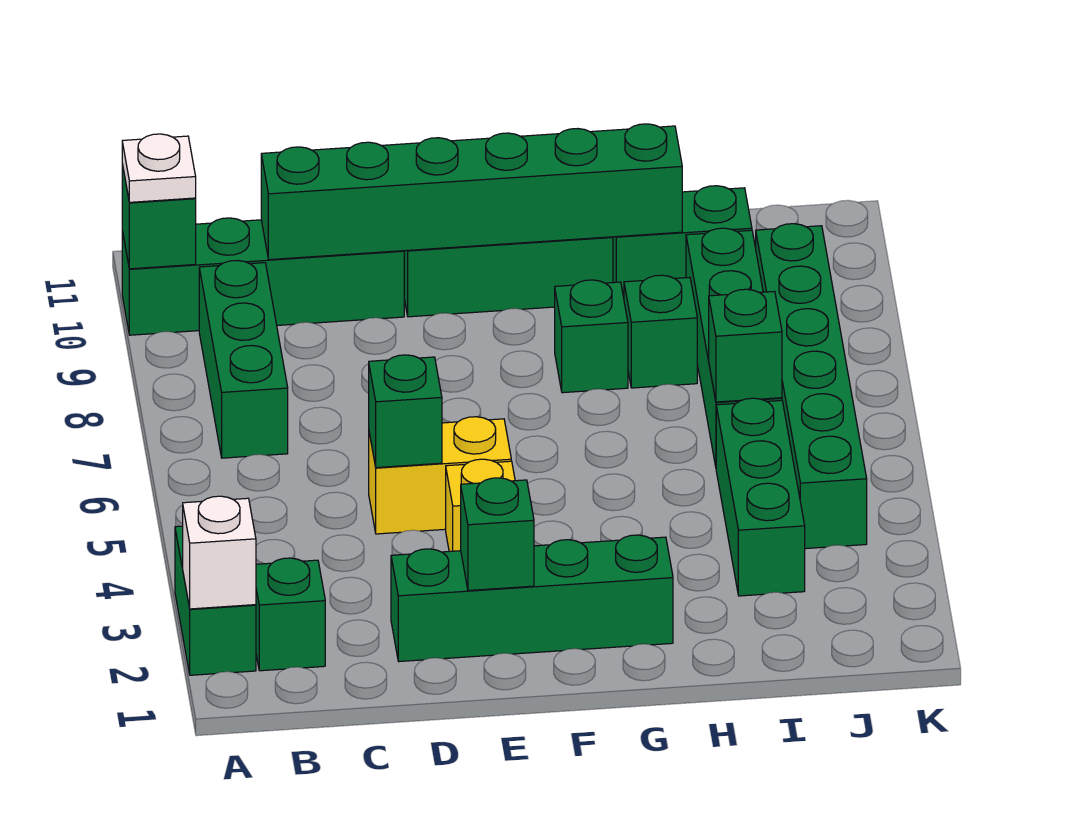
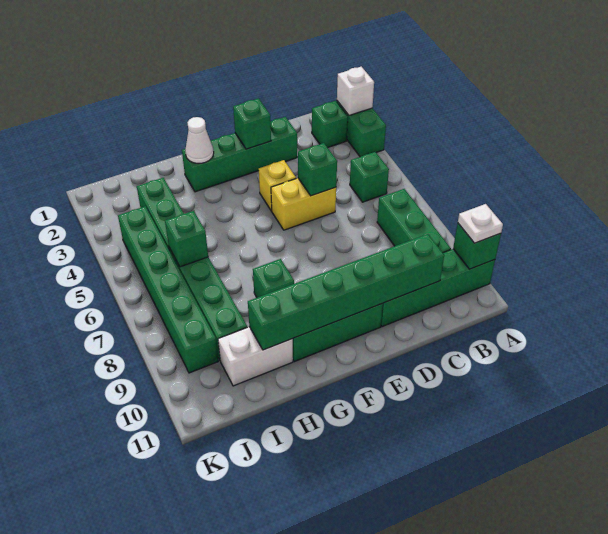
none -> white cone G2 level 2
green brick H8 level 1 -> green brick B5 level 1
green brick H10:I10 level 1 -> white brick H10:I10 level 1

